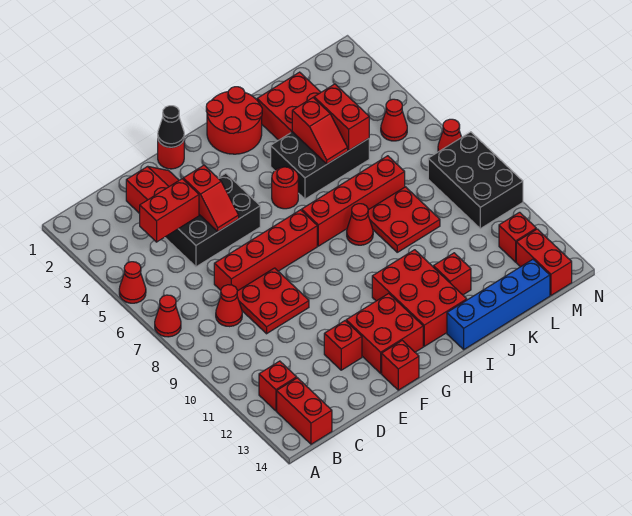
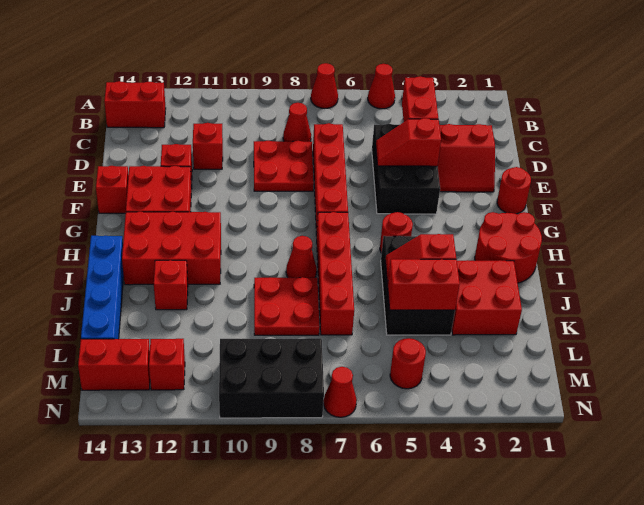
red brick B12 level 1 -> red brick D11 level 1
black cone F1 level 2 -> none
red cone M5 level 1 -> red round brick M5 level 1

